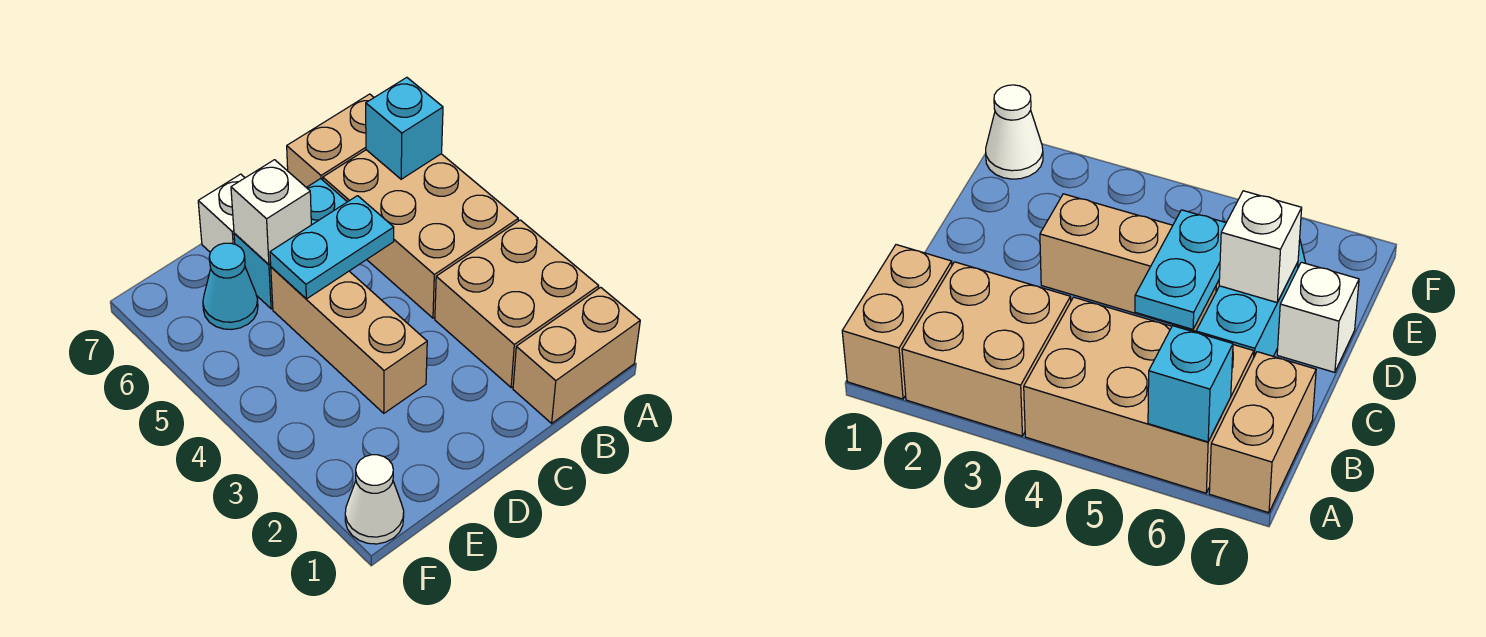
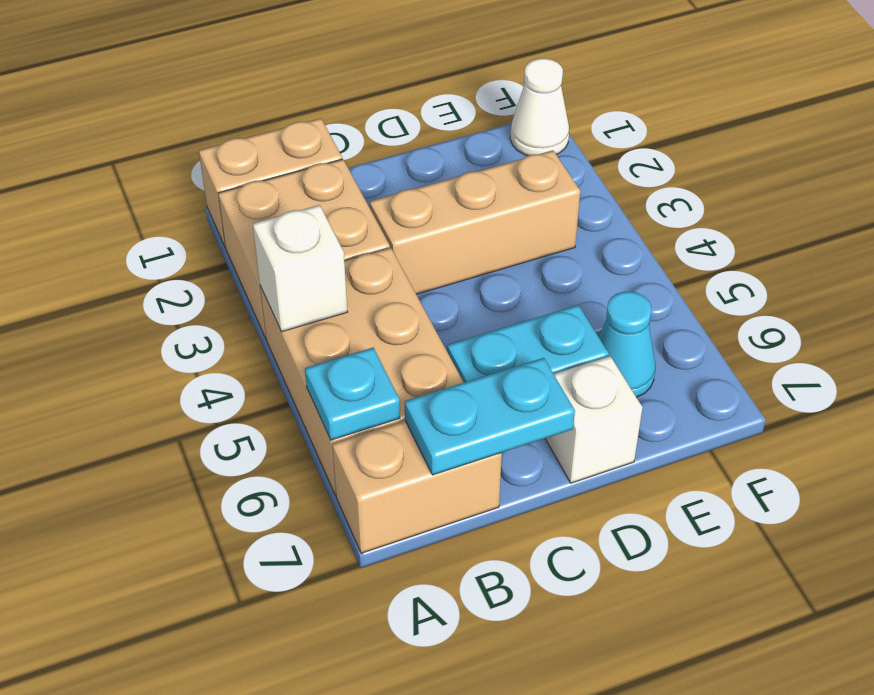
cyan brick A6 level 2 -> cyan plate A6 level 2
cyan plate C5:D5 level 2 -> cyan plate B7:C7 level 2
tan brick D3:D5 level 1 -> tan brick C3:E3 level 1
white brick D6 level 2 -> white brick A4 level 2

